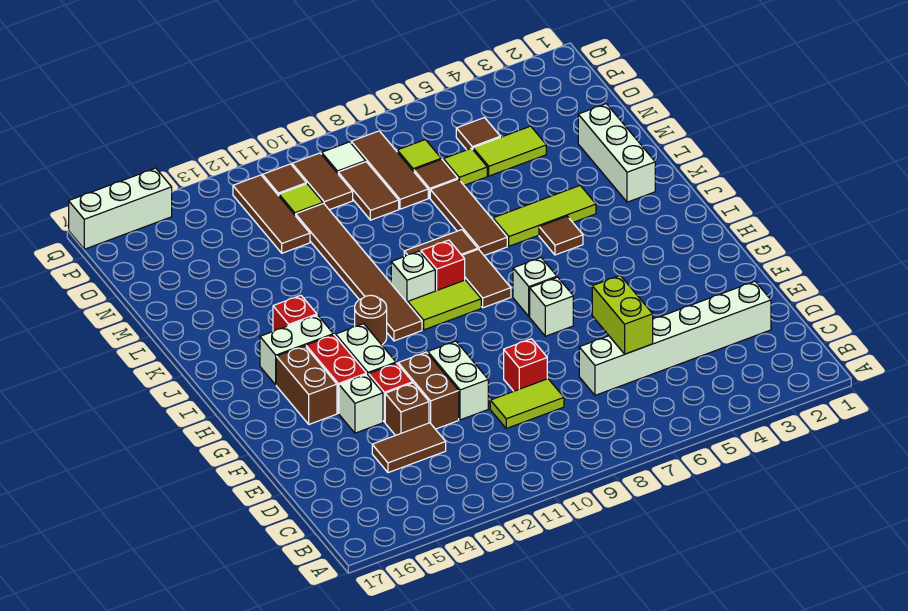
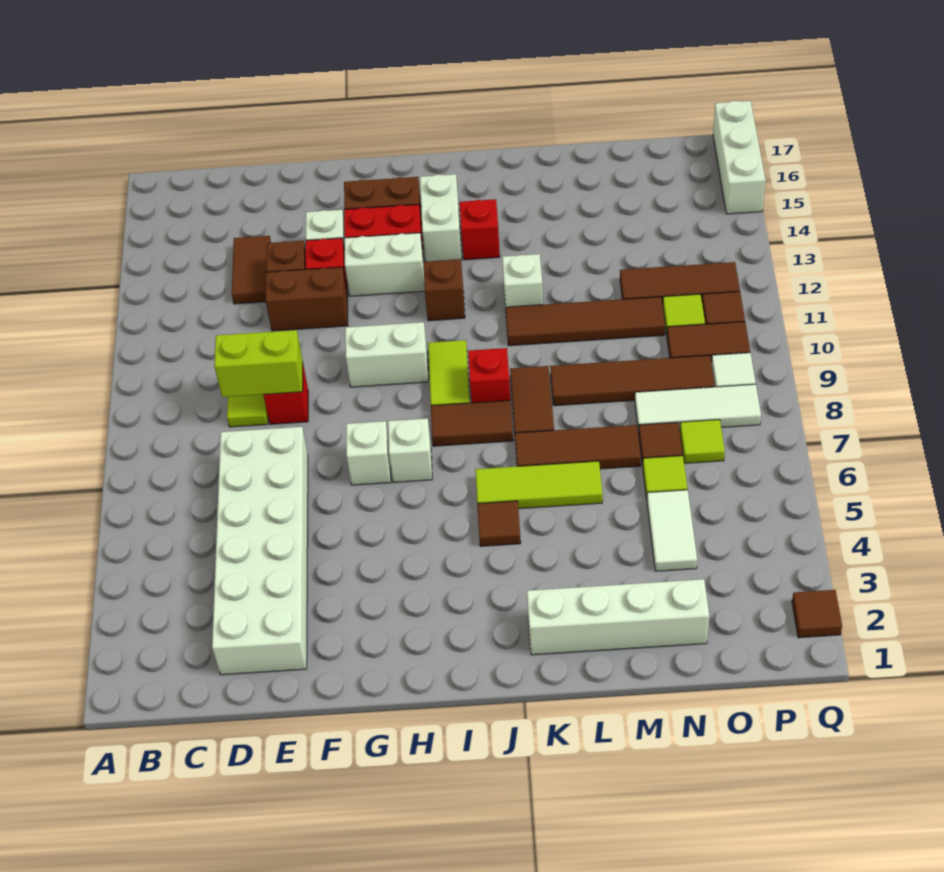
white brick D2:D7 level 1 -> white brick D2:E7 level 1
lime brick D6:E6 level 2 -> lime brick D9:E9 level 2
white brick E11:F11 level 1 -> white brick G10:H10 level 1
brown tile I11:N11 level 1 -> brown tile K11:N11 level 1
brown round brick I12 level 1 -> brown brick I12 level 1
white brick J10 level 1 -> white brick K12 level 1
white brick K2:M2 level 1 -> white brick K2:N2 level 1
lime tile K4:K6 level 1 -> lime tile J6:L6 level 1
lime tile N4:N5 level 1 -> white tile N4:N5 level 1
brown tile N8:P8 level 1 -> white tile N8:P8 level 1
brown tile N9:O9 level 1 -> brown tile L9:O9 level 1
brown tile O5 level 1 -> brown tile Q2 level 1

